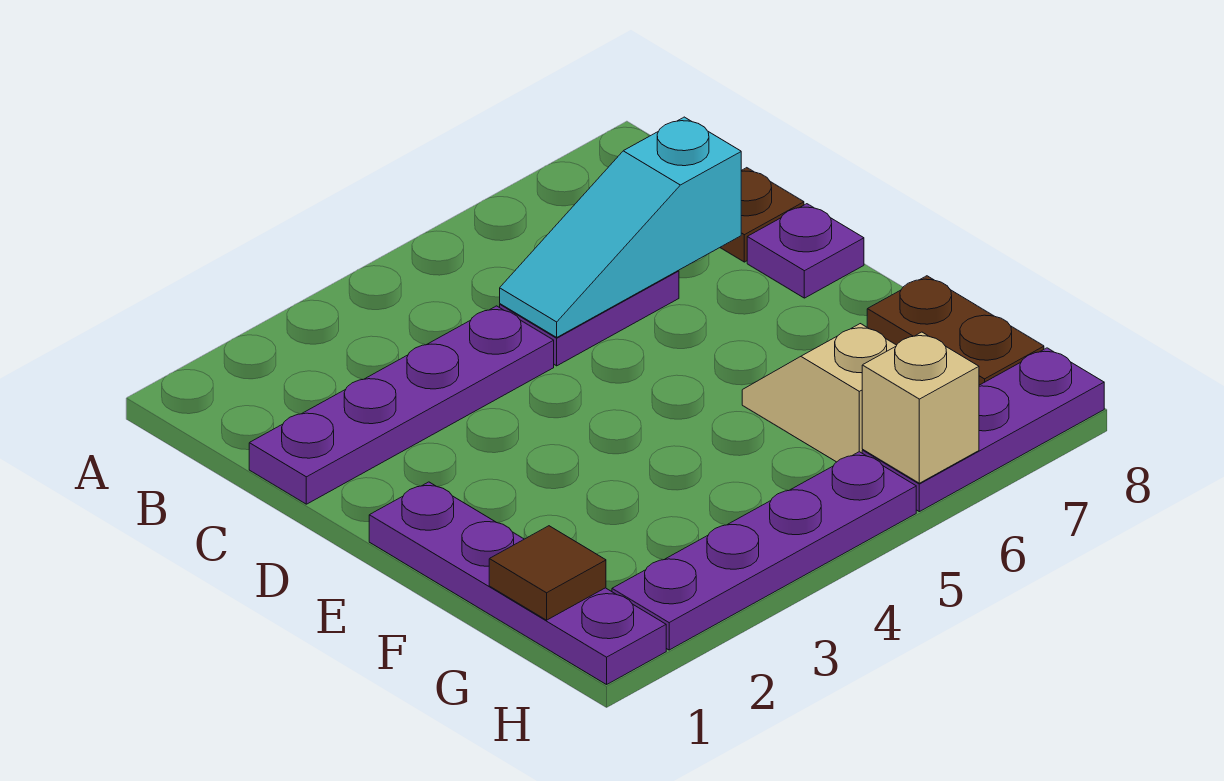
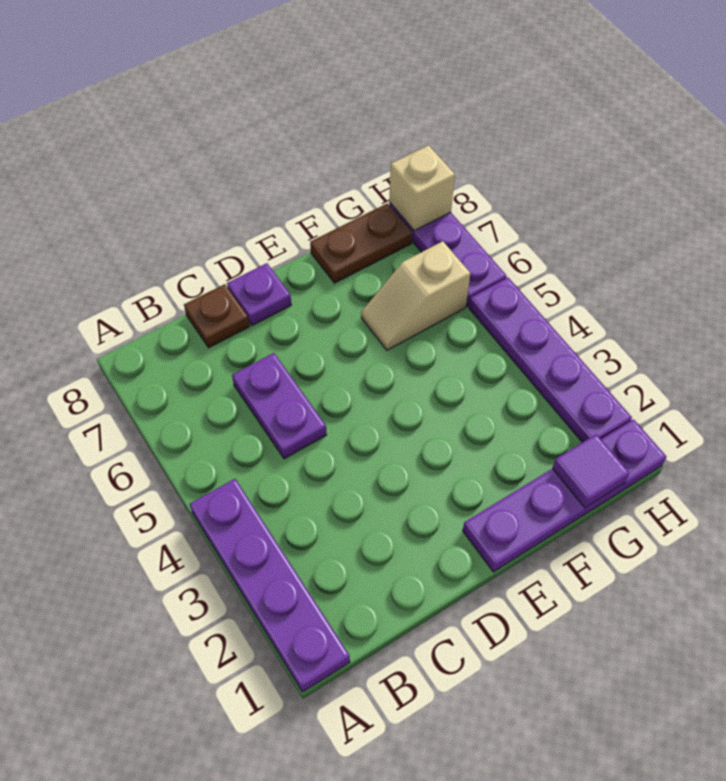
purple plate C1:C4 level 1 -> purple plate A1:A4 level 1
cyan slope C5:C7 level 2 top 7 -> none
brown tile G1 level 2 -> purple tile G1 level 2
tan brick H6 level 2 -> tan brick H8 level 2

